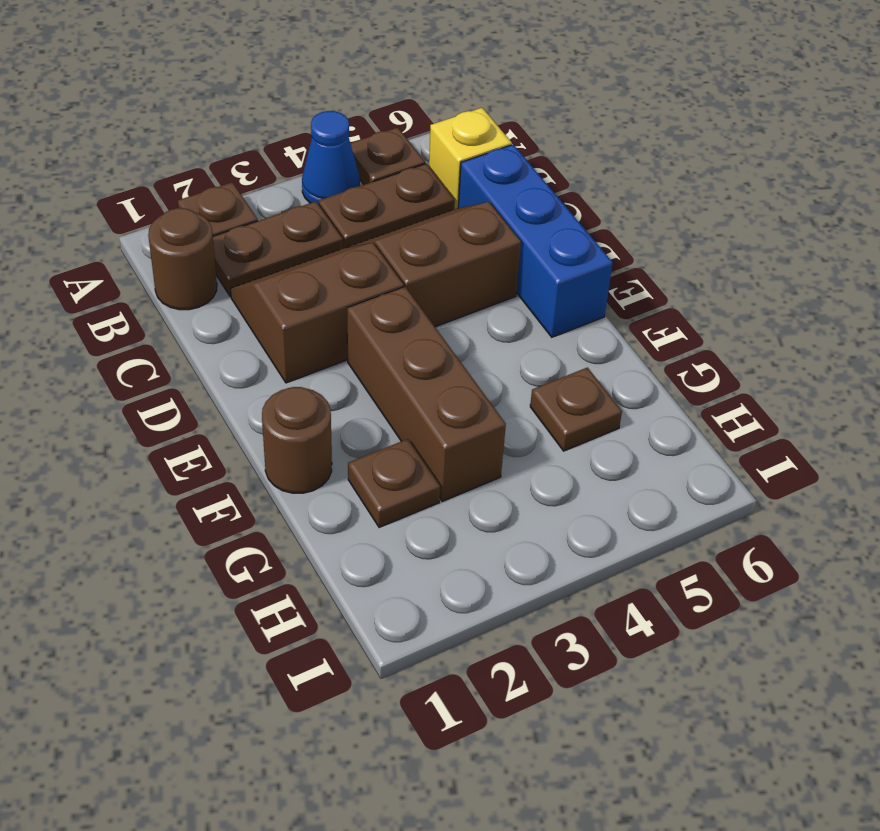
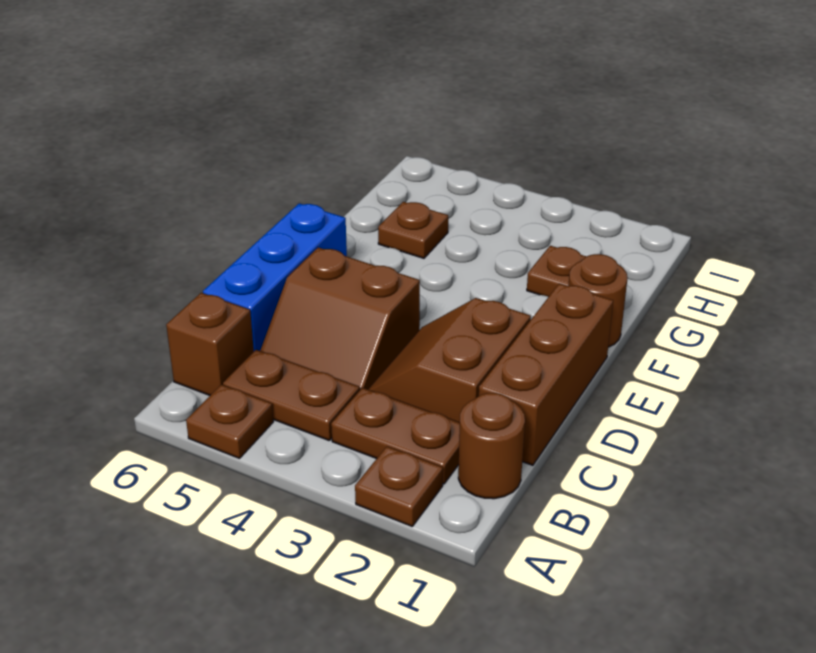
blue cone A4 level 1 -> none
yellow brick B6 level 1 -> brown brick B6 level 1
brown slope C2:D3 level 1 top D -> brown slope C2:D3 level 1 top 2
brown brick E3:G3 level 1 -> brown brick C1:E1 level 1

